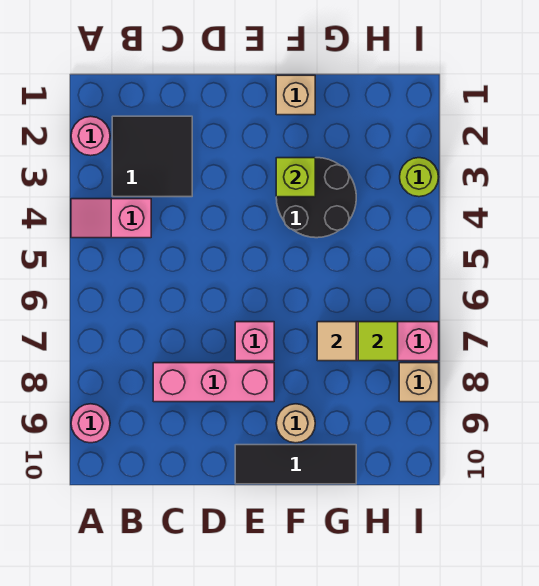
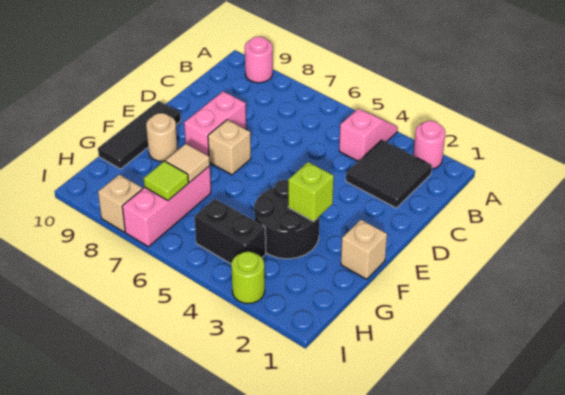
pink brick C8:E8 level 1 -> pink brick D8:E8 level 1
pink brick E7 level 1 -> tan brick E7 level 1
none -> black brick H4:H5 level 1

